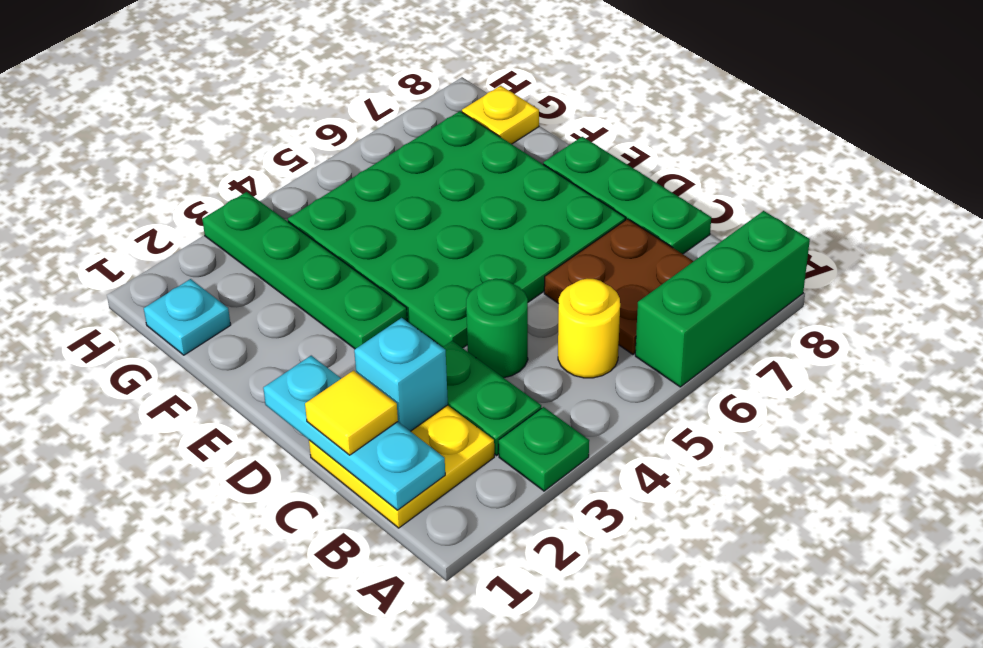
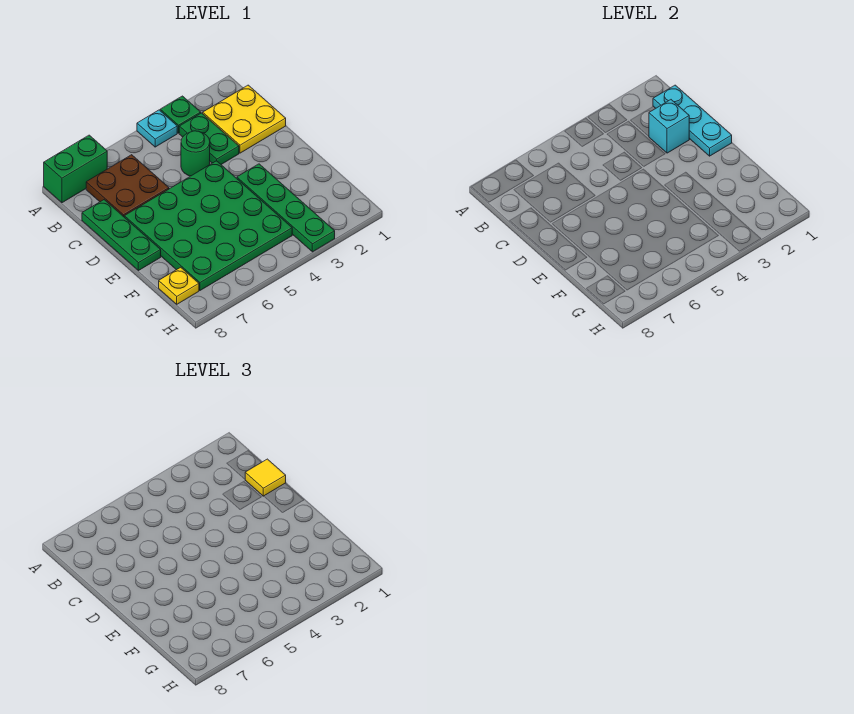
green brick A6:A8 level 1 -> green brick A7:A8 level 1
yellow round brick B5 level 1 -> none
cyan plate G1 level 1 -> cyan plate A4 level 1

